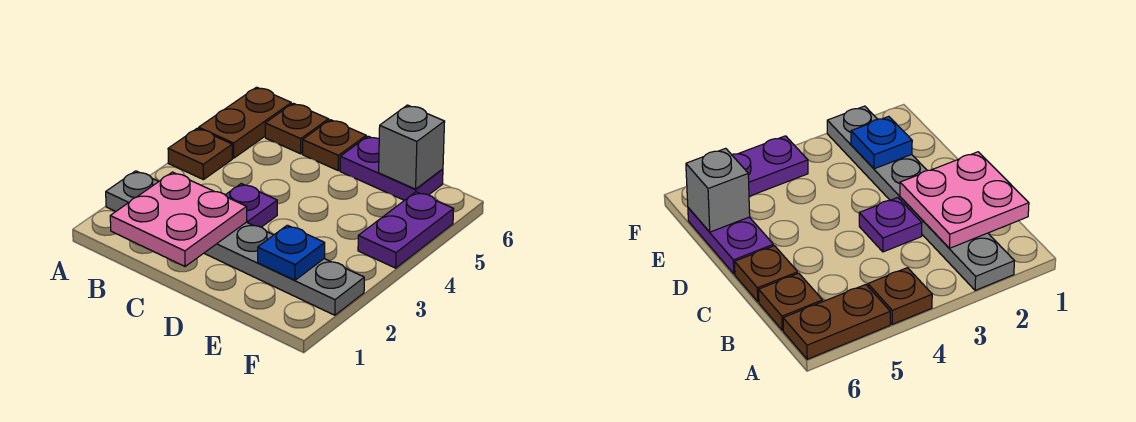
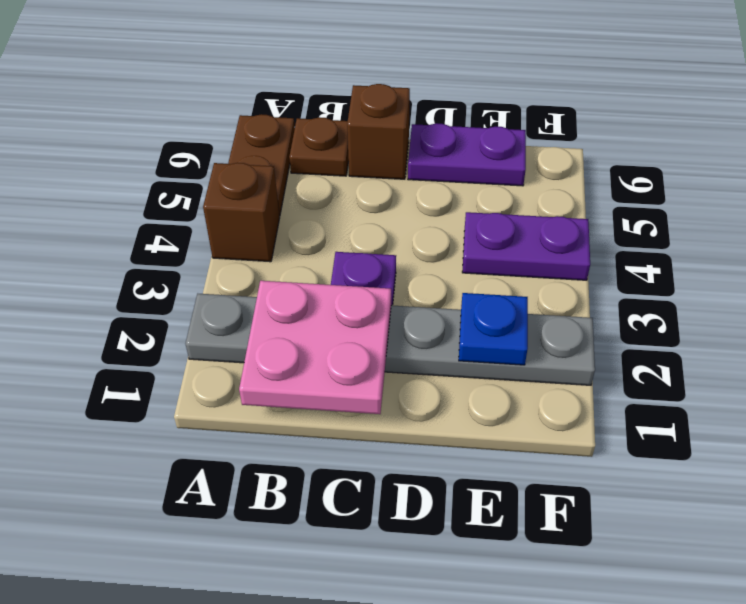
brown plate A4 level 1 -> brown brick A4 level 1
brown plate C6 level 1 -> brown brick C6 level 1
grey brick E6 level 2 -> none
purple plate F4:F5 level 1 -> purple plate E4:F4 level 1

